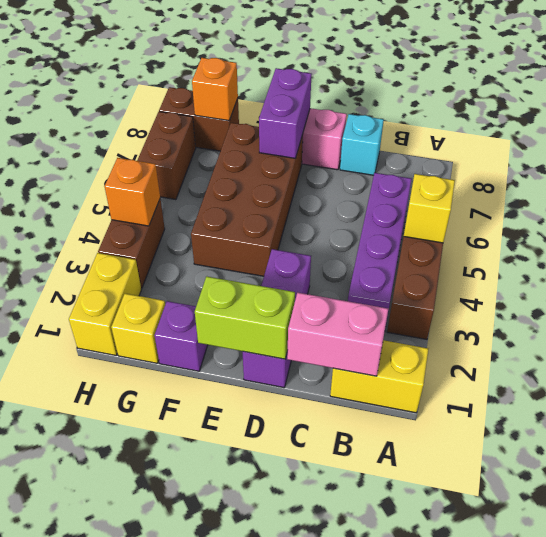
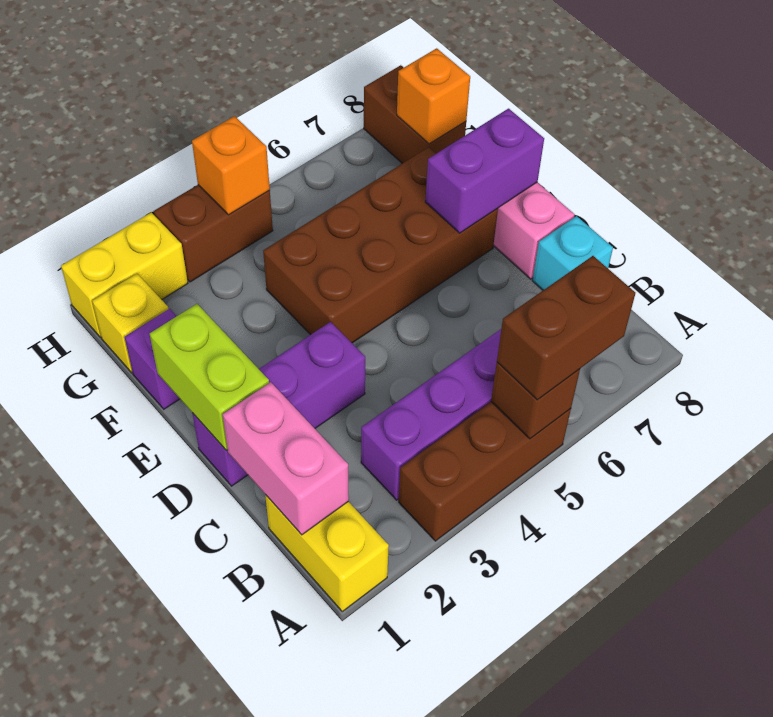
yellow brick A5 level 2 -> brown brick A5 level 2
brown brick H6:H7 level 1 -> brown brick A5:A6 level 3

